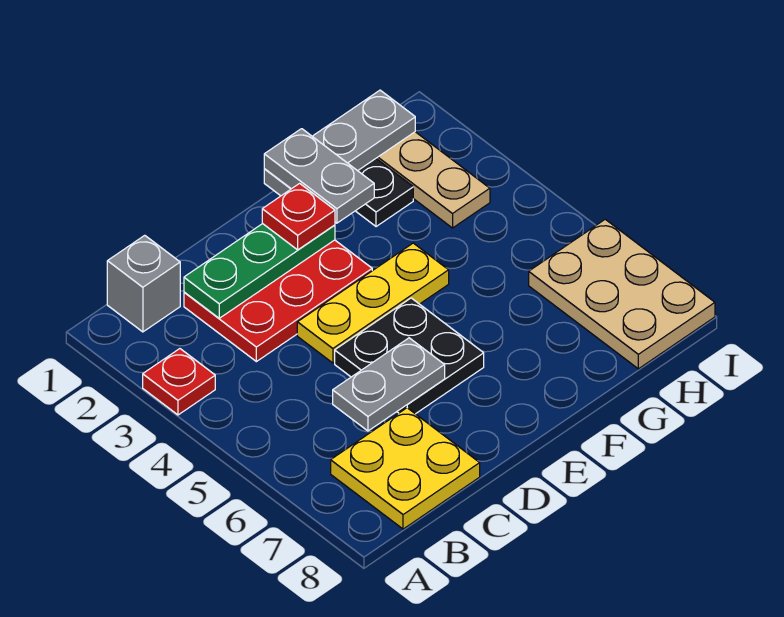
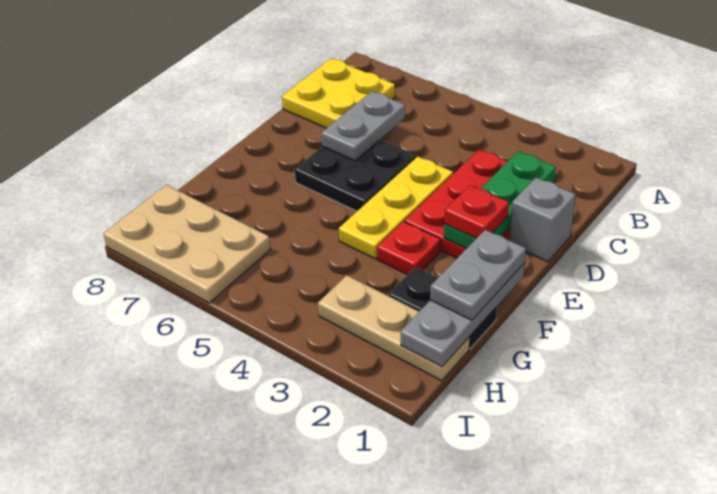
red plate A3 level 1 -> red plate F3 level 1
grey brick B1 level 1 -> grey brick D1 level 1
grey plate F1:F2 level 3 -> grey plate F1:G1 level 3

